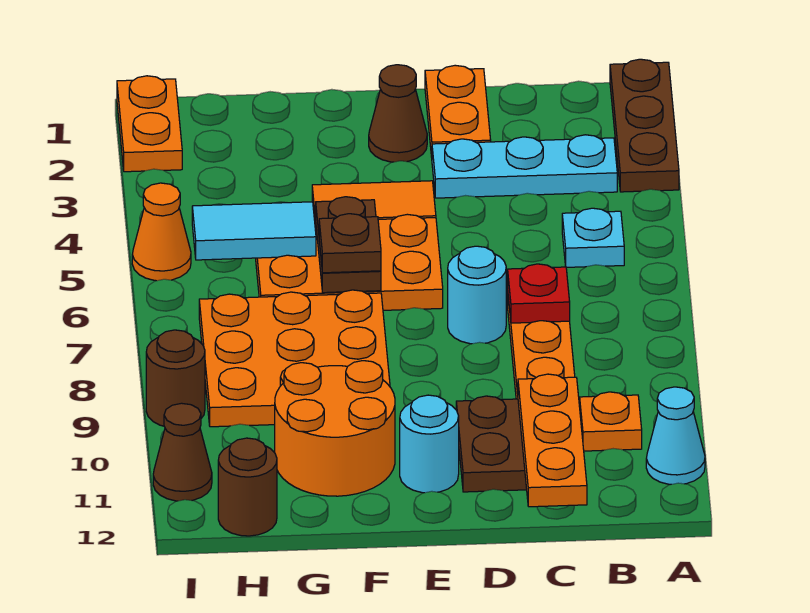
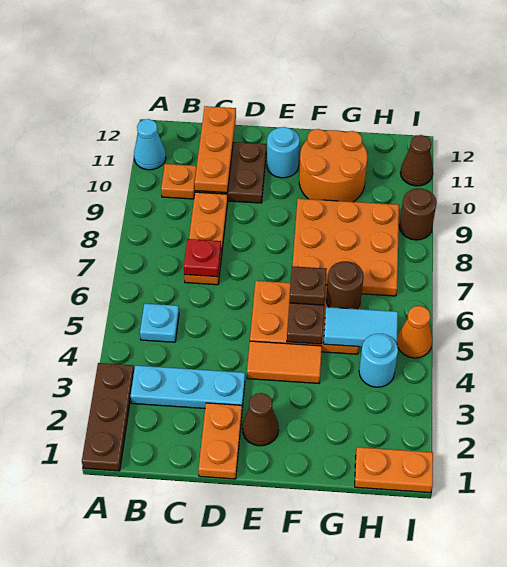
cyan round brick D7 level 1 -> cyan round brick H4 level 1
brown round brick H12 level 1 -> brown round brick G6 level 2
orange plate I1:I2 level 1 -> orange plate H1:I1 level 1

